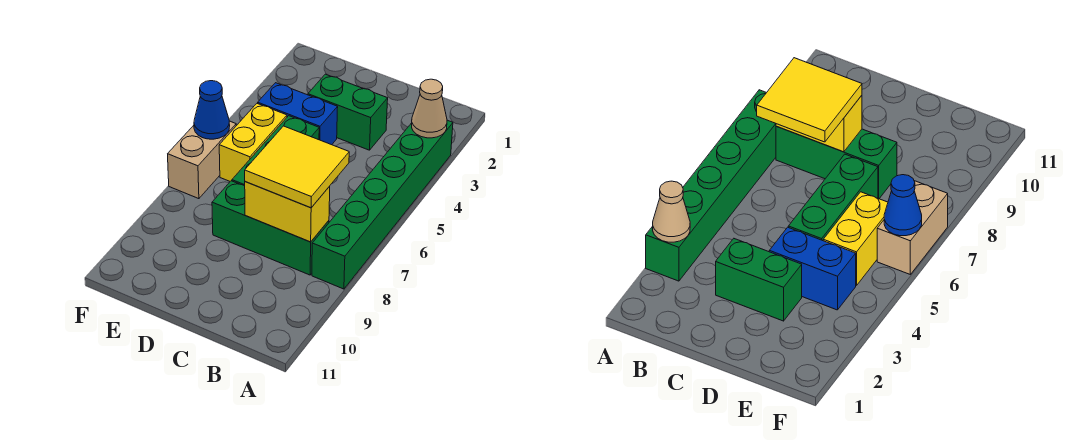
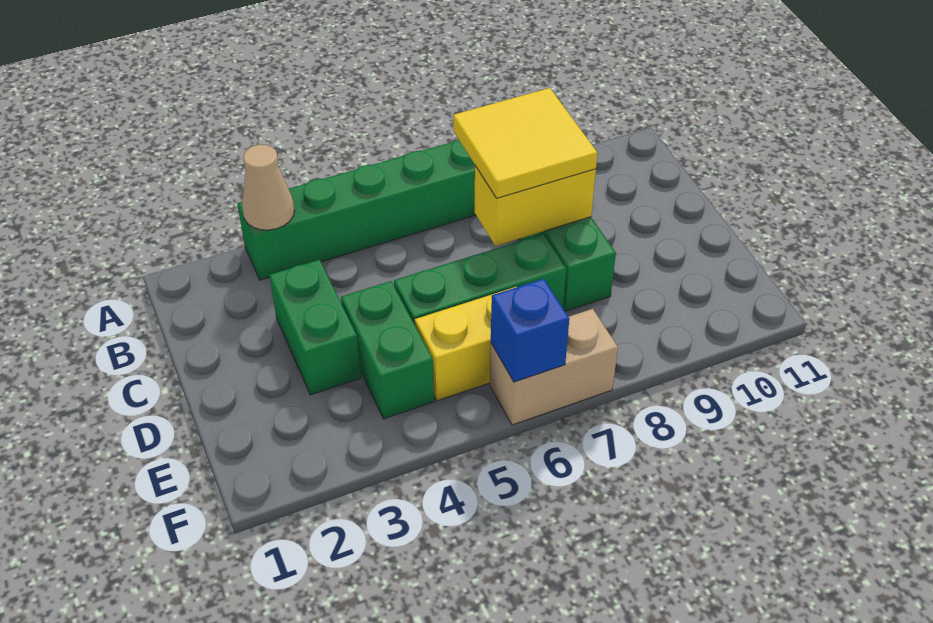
yellow brick B8:C8 level 2 -> yellow brick C7:C8 level 2
blue brick D4:E4 level 1 -> green brick D4:E4 level 1
blue cone F6 level 2 -> blue brick F6 level 2

